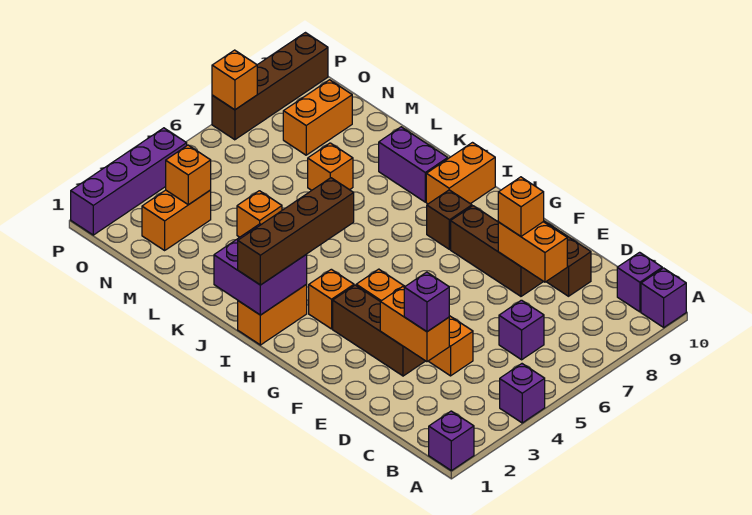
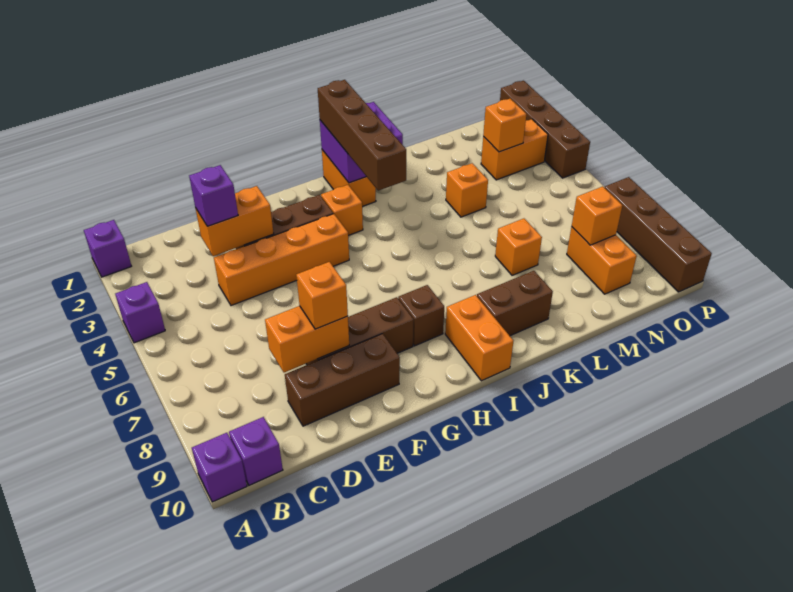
purple brick C6 level 1 -> none
purple brick J9:K9 level 1 -> brown brick J9:K9 level 1
orange brick N2:N3 level 1 -> orange brick N3:O3 level 1
purple brick P1:P4 level 1 -> brown brick P1:P4 level 1
orange brick P7 level 2 -> orange brick N8 level 2

